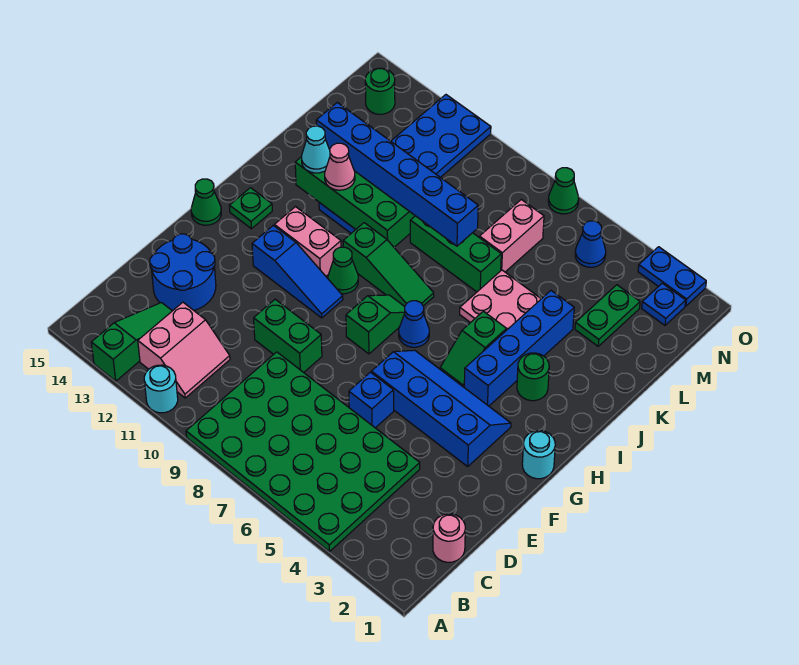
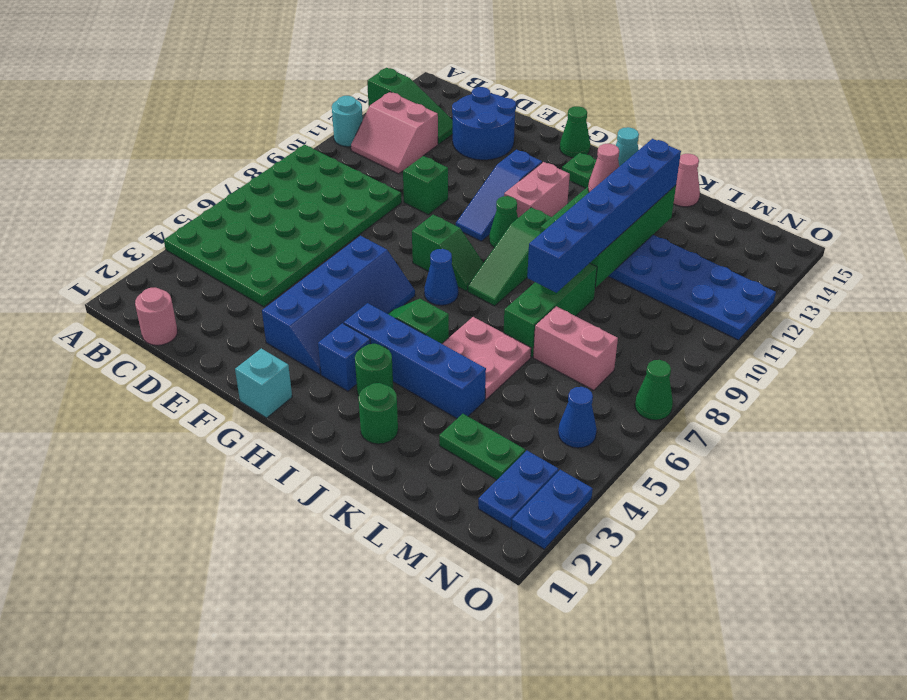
blue brick E6 level 1 -> blue brick H3 level 1
green brick E9:E10 level 1 -> green brick E10 level 1
cyan round brick G1 level 1 -> cyan brick G1 level 1
none -> pink cone K15 level 1
blue plate N2 level 1 -> blue plate N2:N3 level 1
green round brick N14 level 1 -> green round brick J2 level 1

